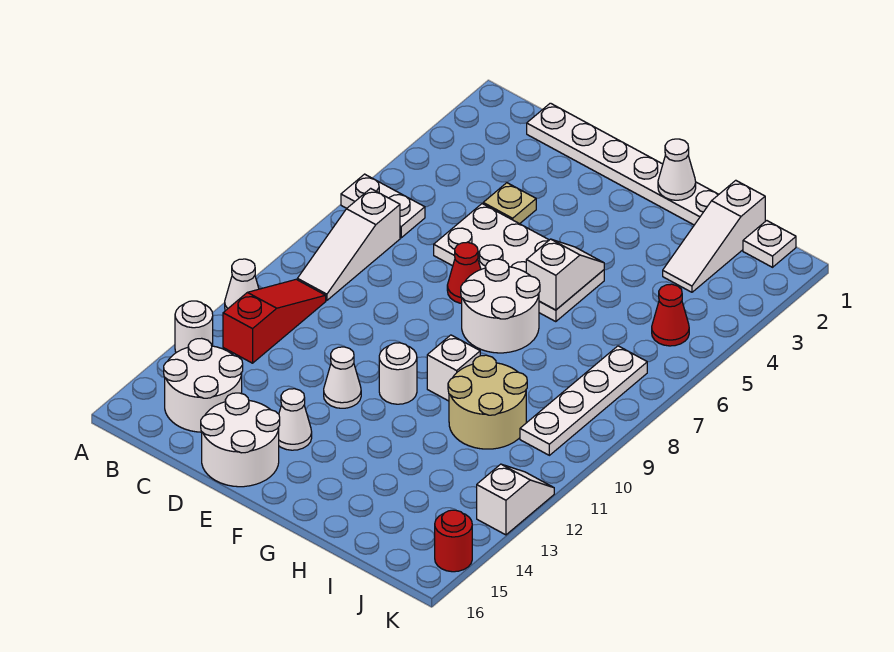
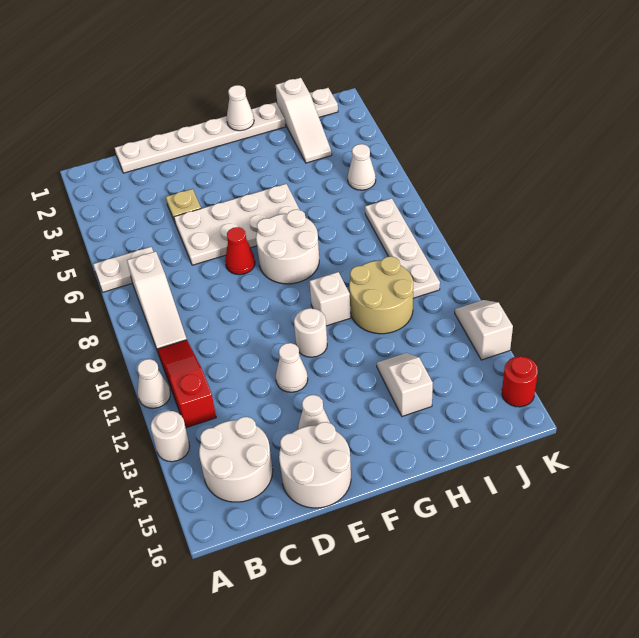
white slope G5:G6 level 2 top 6 -> white slope H13:H14 level 1 top 14
red cone J5 level 1 -> white cone J5 level 1

